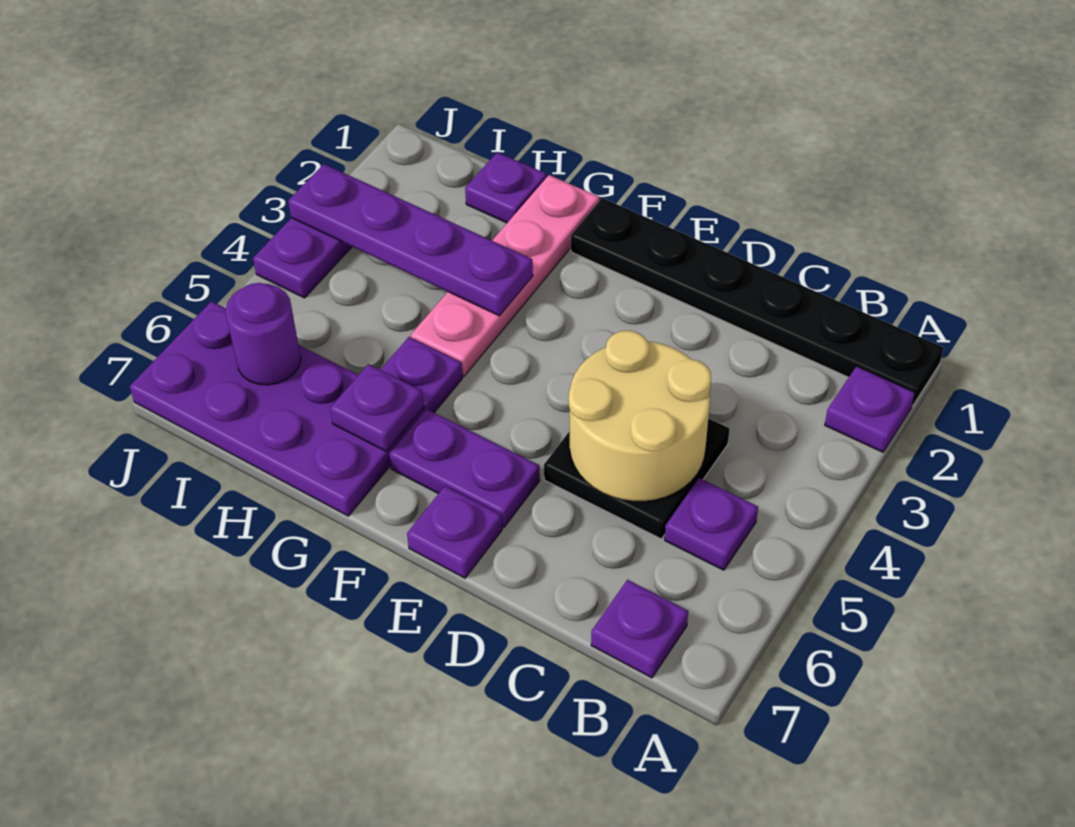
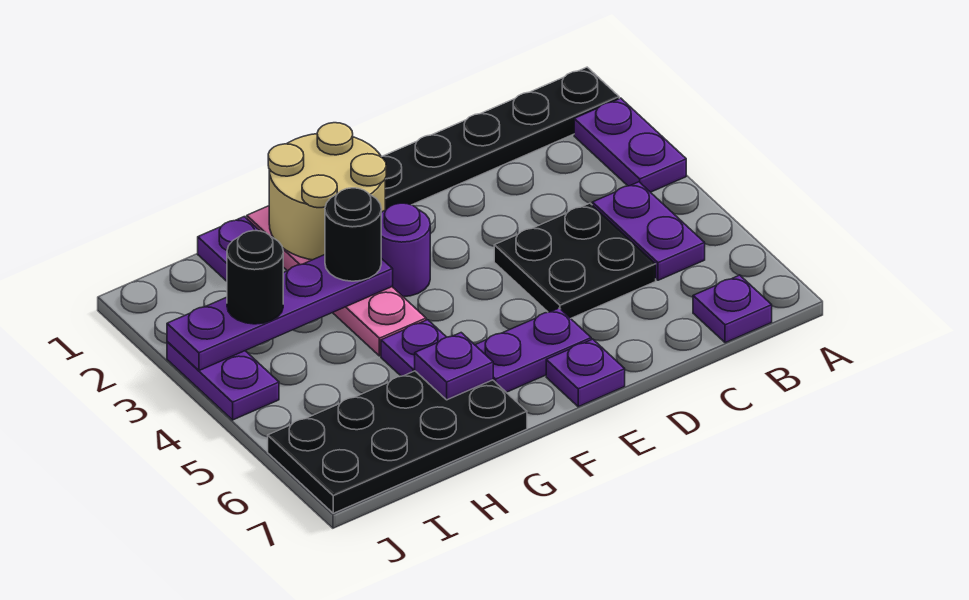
purple plate A2 level 1 -> purple plate A2:A3 level 1
purple plate B5 level 1 -> purple plate B4:B5 level 1
tan round brick C4:D5 level 2 -> tan round brick F1:G2 level 2
none -> black round brick G3 level 3
purple plate G6:J7 level 1 -> black plate G6:J7 level 1
none -> black round brick I3 level 3
purple round brick I6 level 2 -> purple round brick F3 level 1

